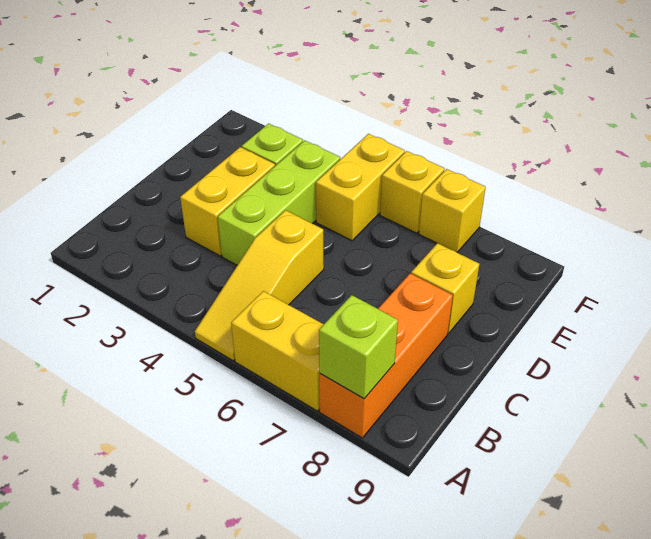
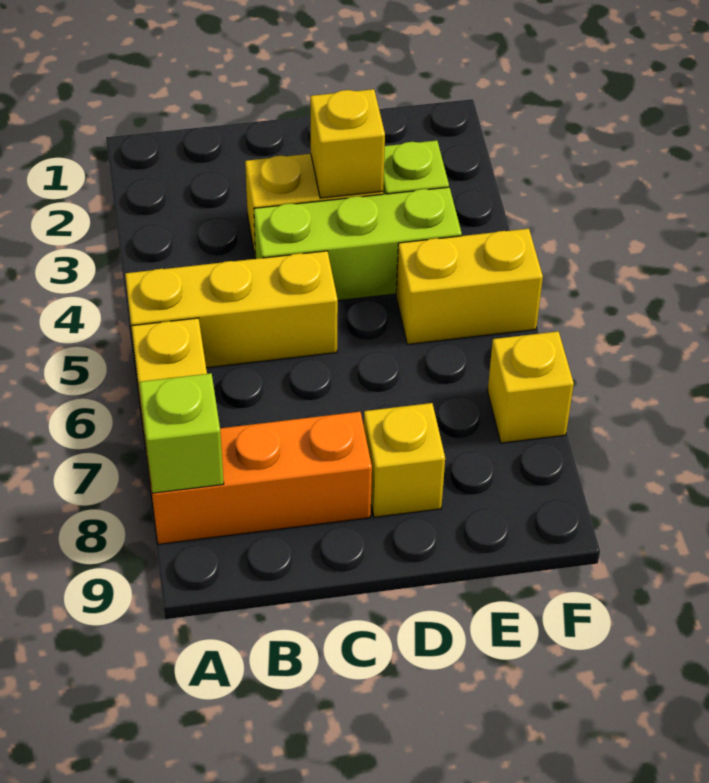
yellow slope A5:C5 level 1 top C -> yellow brick A5:C5 level 1
yellow brick F6 level 1 -> yellow brick D3 level 2

